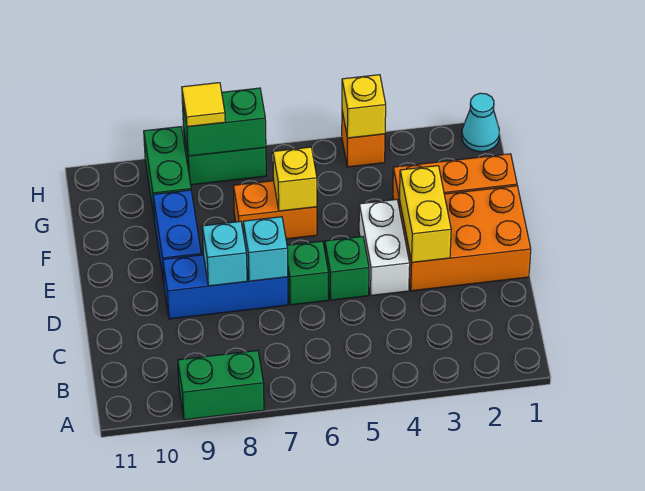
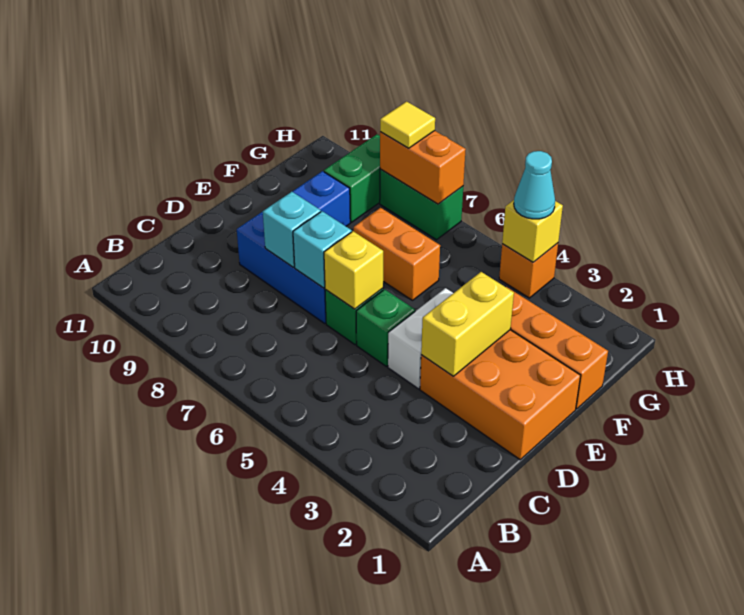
green brick A8:A9 level 1 -> none
yellow brick F6 level 2 -> yellow brick D6 level 2
cyan cone H1 level 1 -> cyan cone H4 level 3
green brick H7:H8 level 2 -> orange brick H7:H8 level 2

